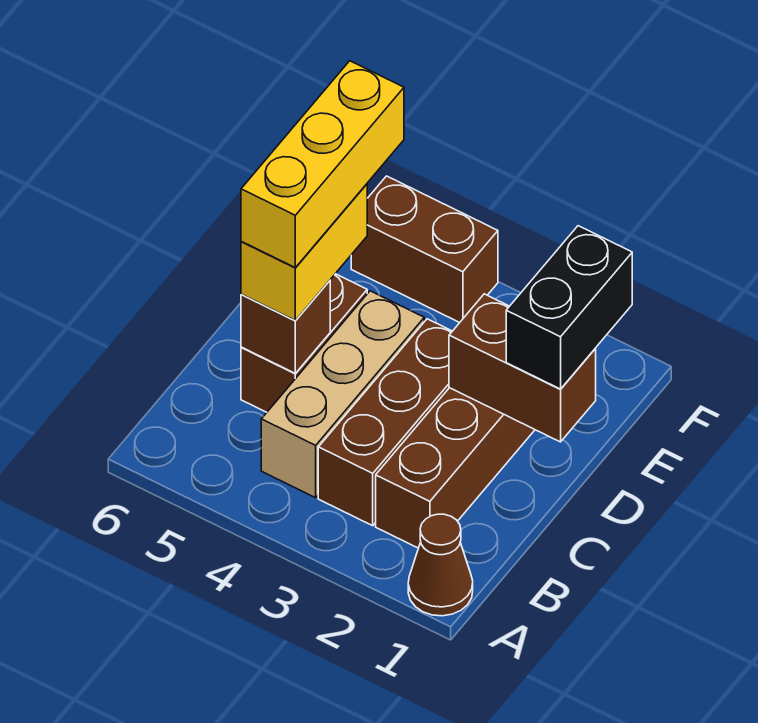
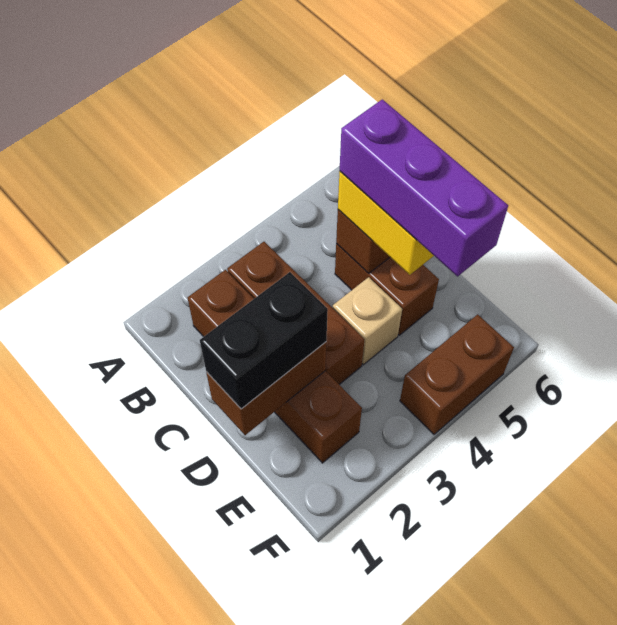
brown cone A1 level 1 -> none
tan brick B4:D4 level 1 -> tan brick D4 level 1
yellow brick C5:E5 level 4 -> purple brick C5:E5 level 4
black brick D1:E1 level 3 -> black brick D1:D2 level 3

